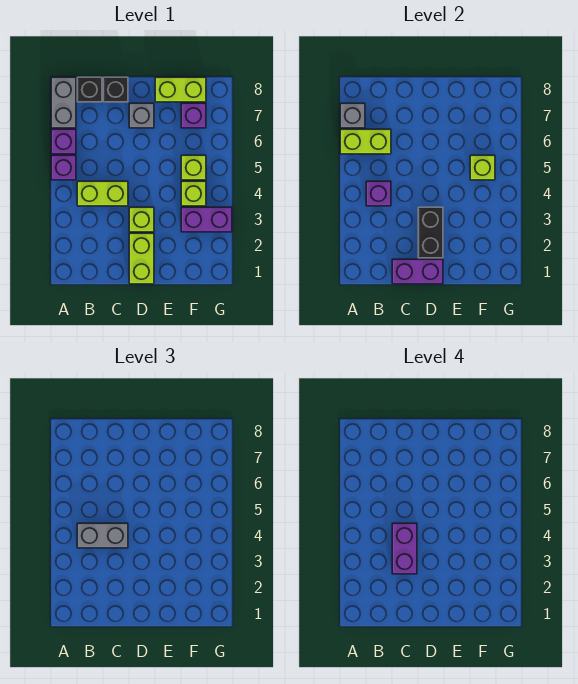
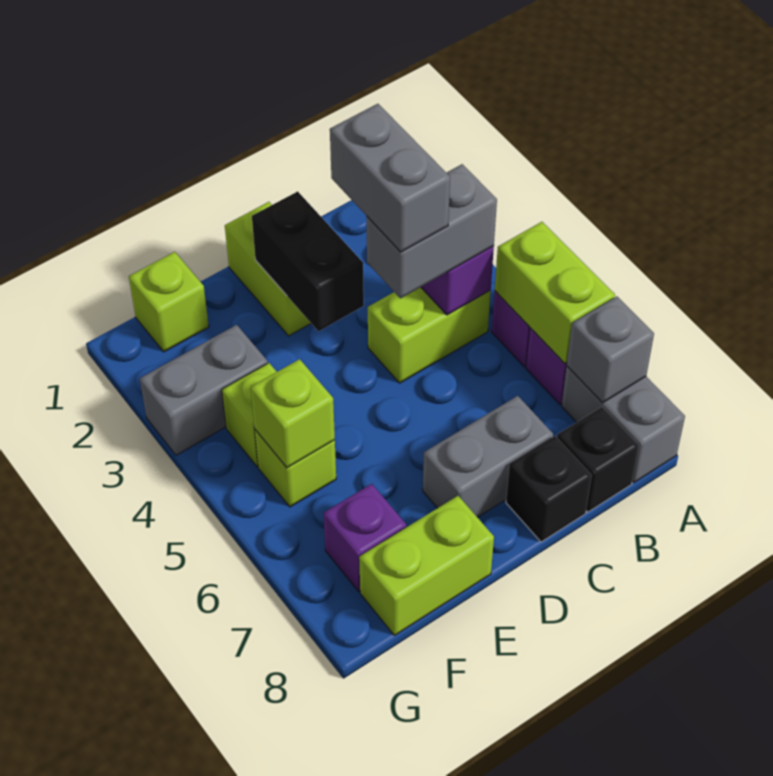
lime brick A6:B6 level 2 -> lime brick A5:A6 level 2
purple brick C1:D1 level 2 -> none
purple brick C3:C4 level 4 -> grey brick C3:C4 level 4
lime brick D3 level 1 -> lime brick F1 level 1
grey brick D7 level 1 -> grey brick C7:D7 level 1
purple brick F3:G3 level 1 -> grey brick F3:G3 level 1

